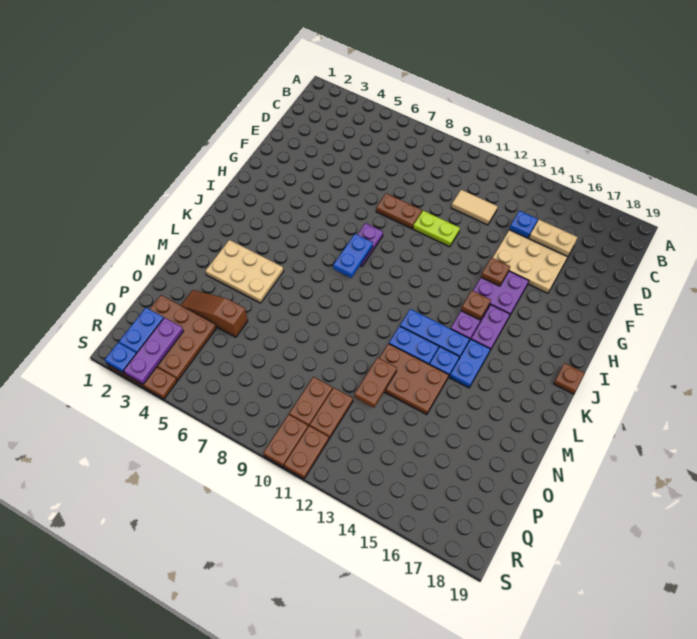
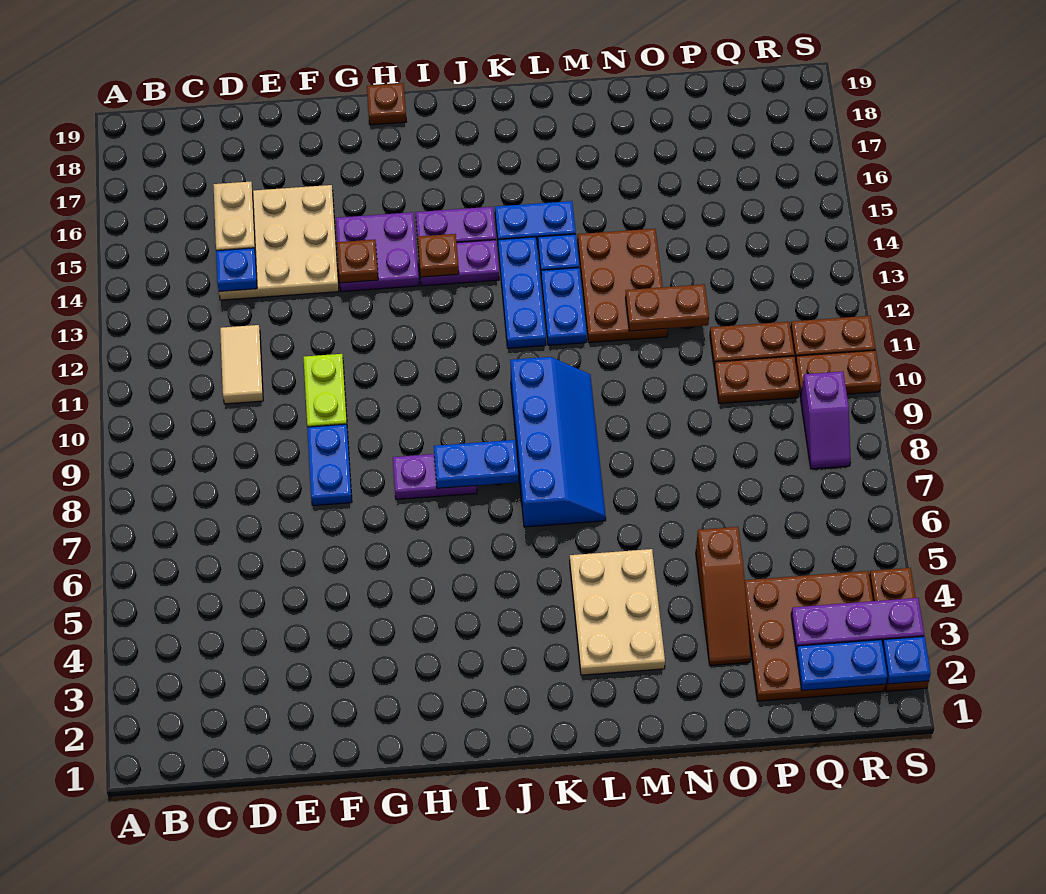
brown plate F8:F9 level 1 -> blue plate F8:F9 level 1
brown plate J19 level 1 -> brown plate H19 level 1
none -> blue slope K7:L10 level 1 top K
none -> purple slope R8:R9 level 1 top 9

